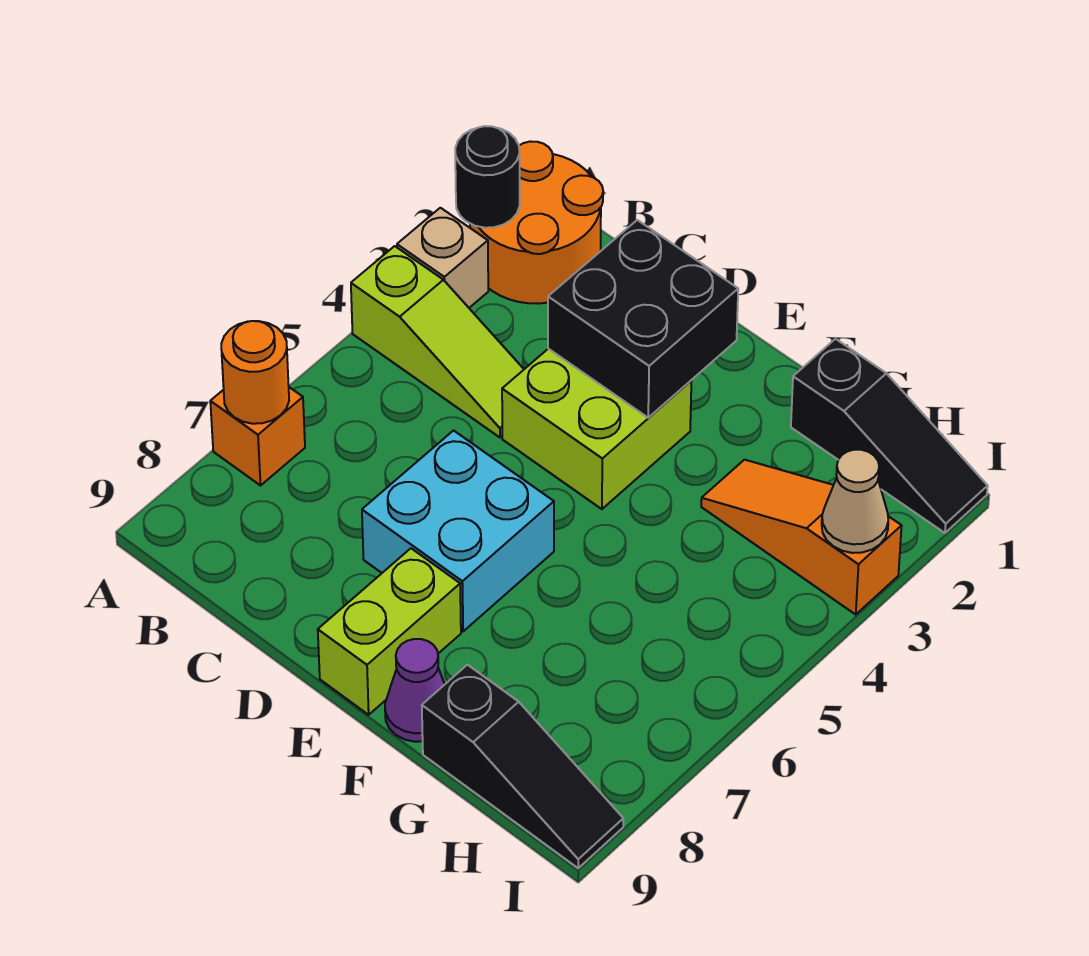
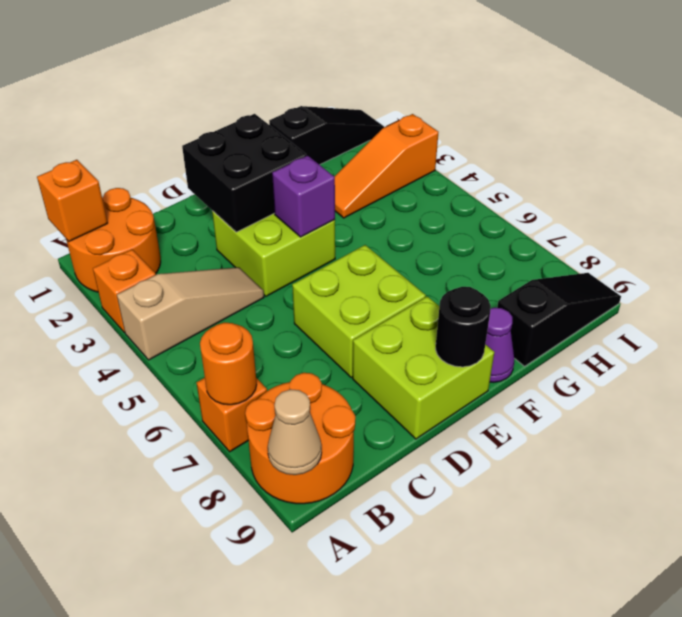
none -> orange brick A1 level 2
black round brick A2 level 2 -> black round brick E9 level 2
tan brick A3 level 1 -> orange brick A3 level 1
lime slope A4:C4 level 1 top A -> tan slope A4:C4 level 1 top A
none -> orange round brick A8:B9 level 1
cyan brick D6:E7 level 1 -> lime brick D6:E7 level 1
none -> purple brick E4 level 2
lime brick E8:E9 level 1 -> lime brick D8:E9 level 1
tan cone I3 level 2 -> tan cone A9 level 2

